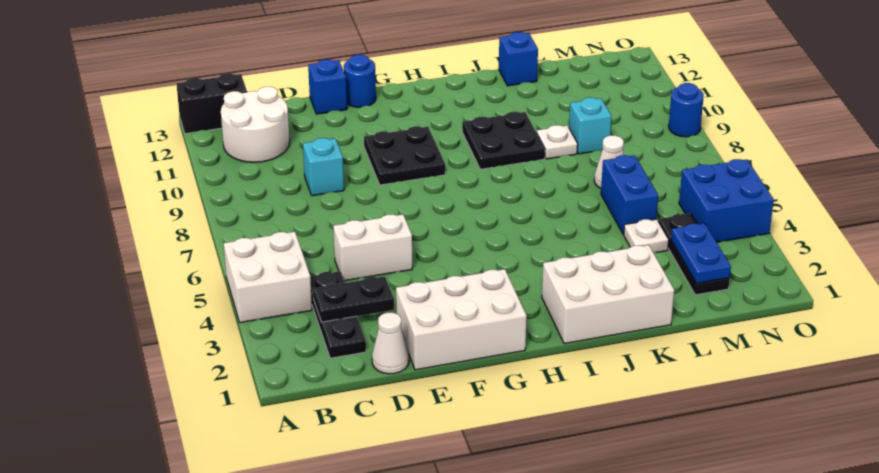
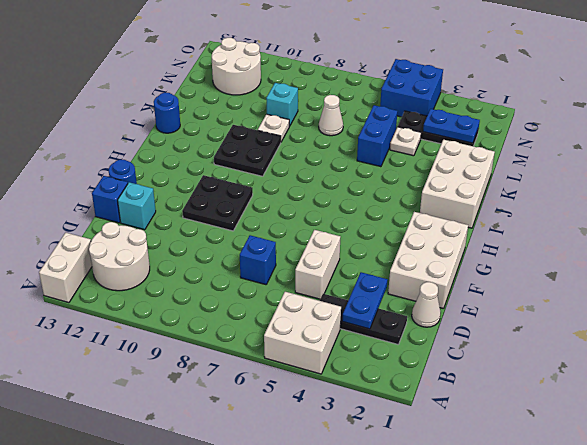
black brick A13:B13 level 1 -> white brick A13:B13 level 1
black plate C3:D3 level 2 -> blue plate C3:D3 level 2
cyan brick D9 level 1 -> cyan brick E12 level 1
blue brick K13 level 1 -> blue brick D7 level 1
blue brick L5:L6 level 1 -> blue brick K5:L5 level 1
none -> white round brick M11:N12 level 1
blue round brick O9 level 1 -> blue round brick J13 level 1

